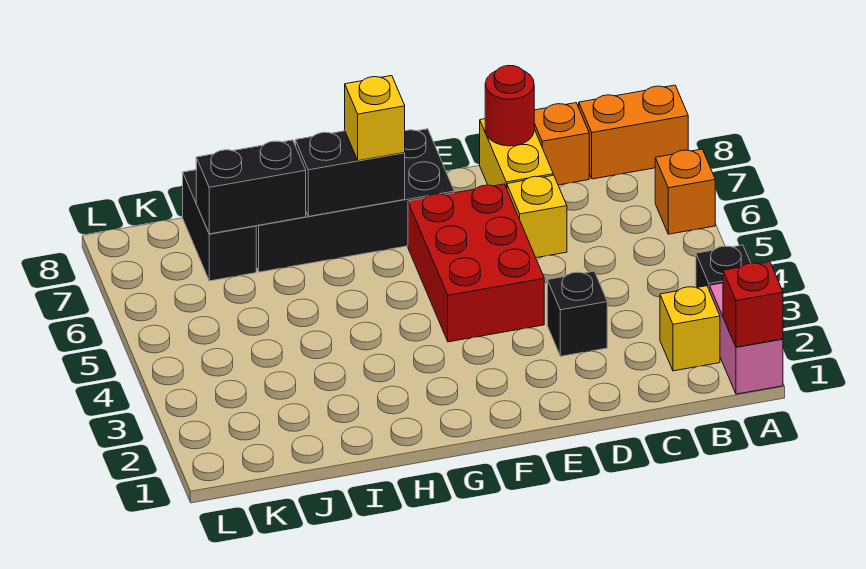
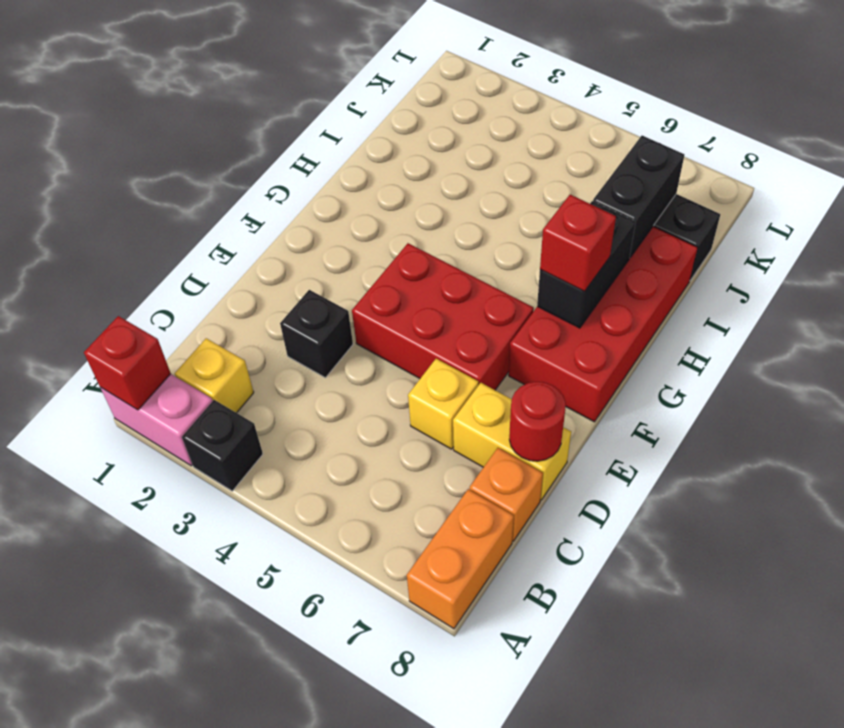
orange brick A6 level 1 -> none
black brick F7:I8 level 1 -> red brick F7:I8 level 1
yellow brick G7 level 3 -> red brick G7 level 3

